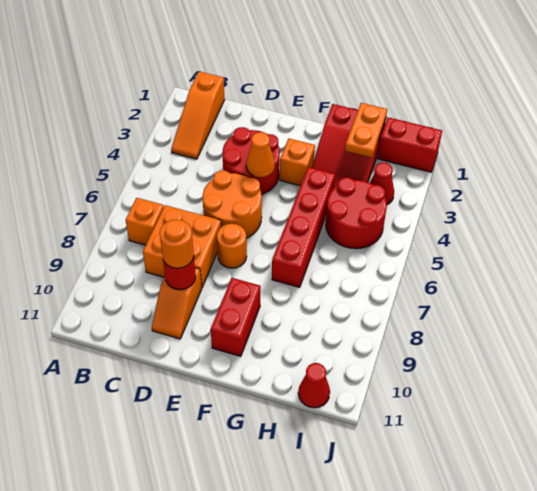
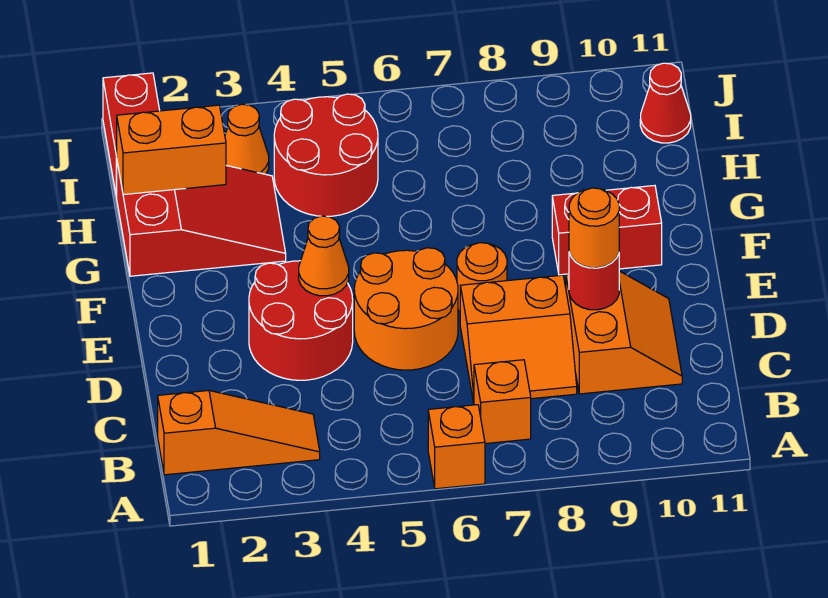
orange brick C7:D8 level 1 -> orange slope C7:D8 level 1 top D
orange slope D9:D10 level 1 top 9 -> orange slope C9:D10 level 1 top 9
orange brick F3 level 1 -> orange brick A6 level 1
red brick G4:G7 level 1 -> none
orange plate H1:H2 level 2 -> orange brick H1:H2 level 2
red cone I3 level 1 -> orange cone I3 level 1

